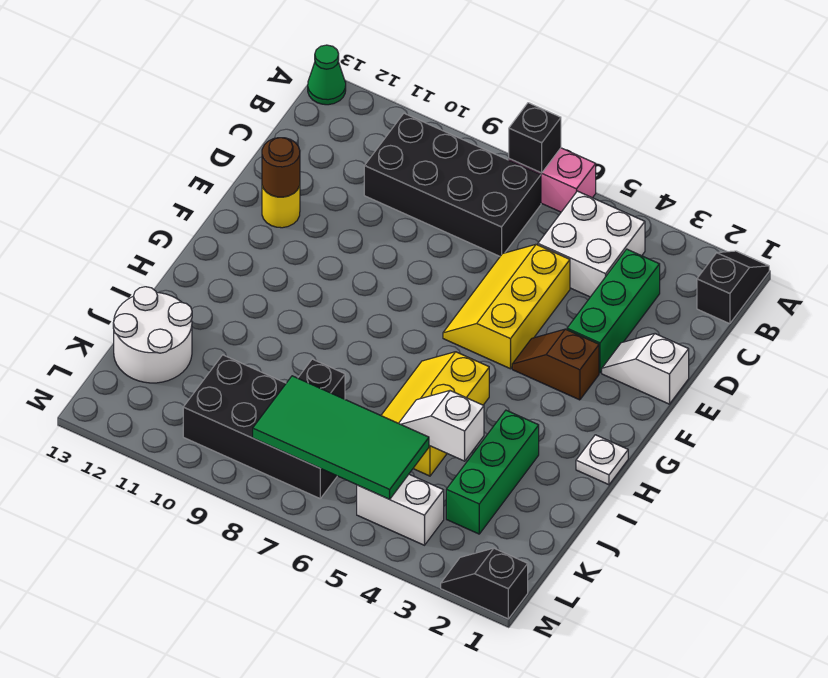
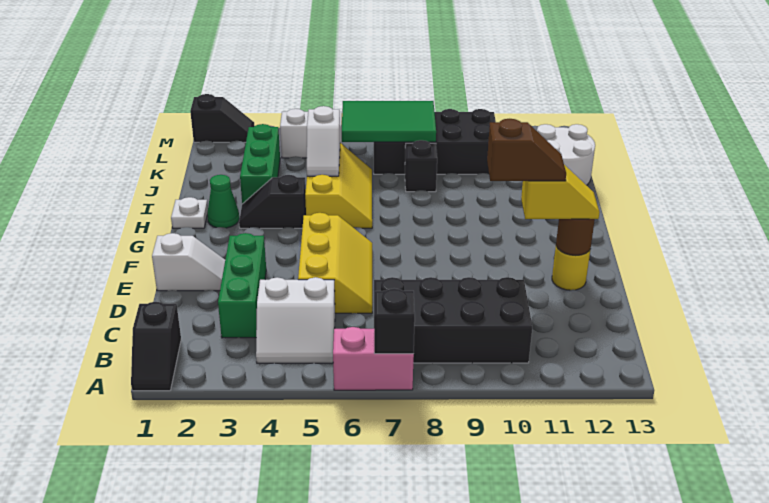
green cone A13 level 1 -> green cone H2 level 1
white brick B4:C5 level 1 -> white slope B4:C5 level 1 top C
none -> yellow slope E11:E12 level 3 top 11
brown slope F3:F4 level 1 top 3 -> brown slope E10:E11 level 4 top 10
none -> black slope H3:H4 level 1 top 4
white slope J4:J5 level 2 top 4 -> white slope I5:J5 level 2 top J
green tile K5:L8 level 2 -> green tile K6:L8 level 2

